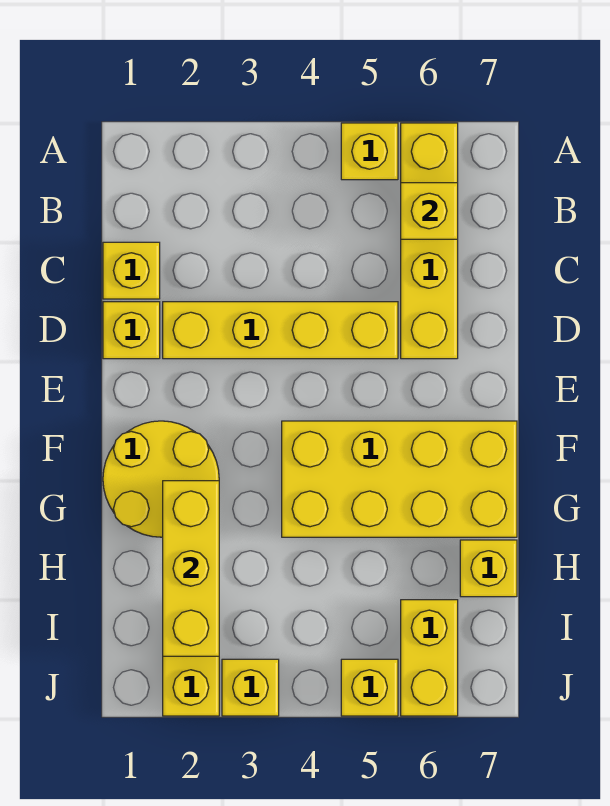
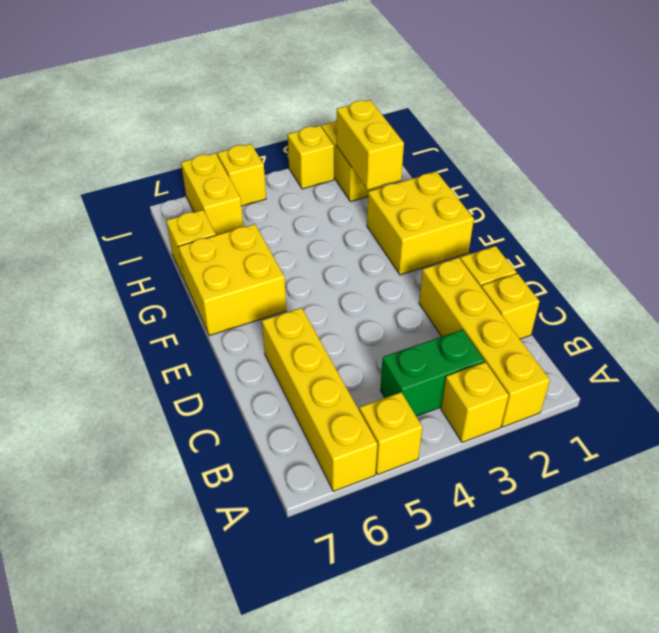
none -> green brick B3:B4 level 1
yellow brick B6 level 2 -> yellow brick A3 level 1
yellow brick D2:D5 level 1 -> yellow brick A2:D2 level 1
yellow round brick F1:G2 level 1 -> yellow brick F1:G2 level 1
yellow brick F4:G7 level 1 -> yellow brick F6:G7 level 1
yellow brick G2:I2 level 2 -> yellow brick H2:I2 level 2

